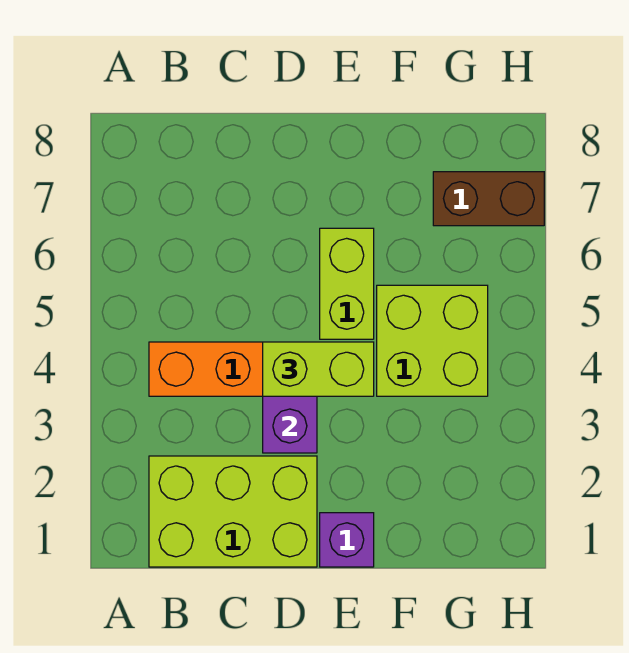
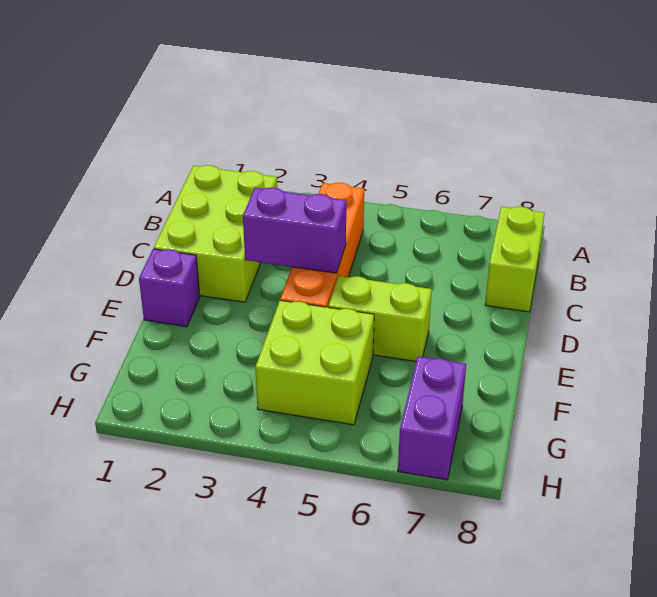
lime brick D4:E4 level 3 -> lime brick B8:C8 level 1
brown brick G7:H7 level 1 -> purple brick G7:H7 level 1

